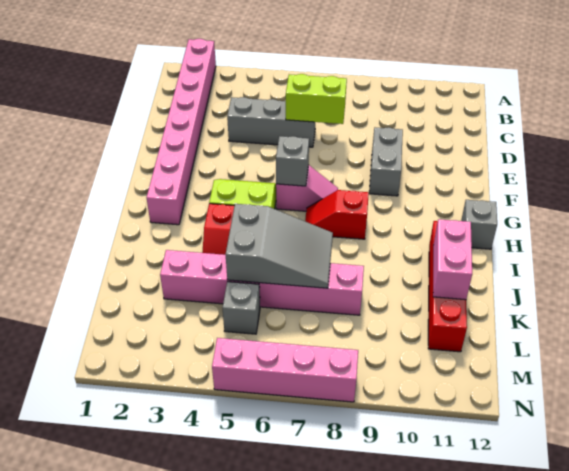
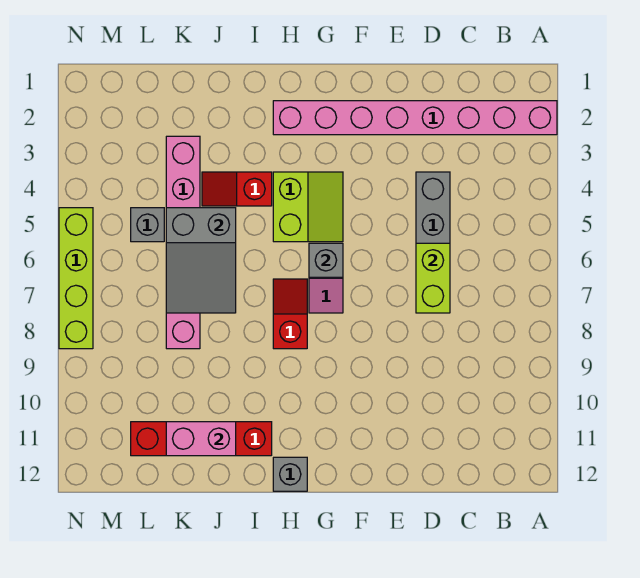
grey brick E9:F9 level 1 -> none
pink brick N5:N8 level 1 -> lime brick N5:N8 level 1

